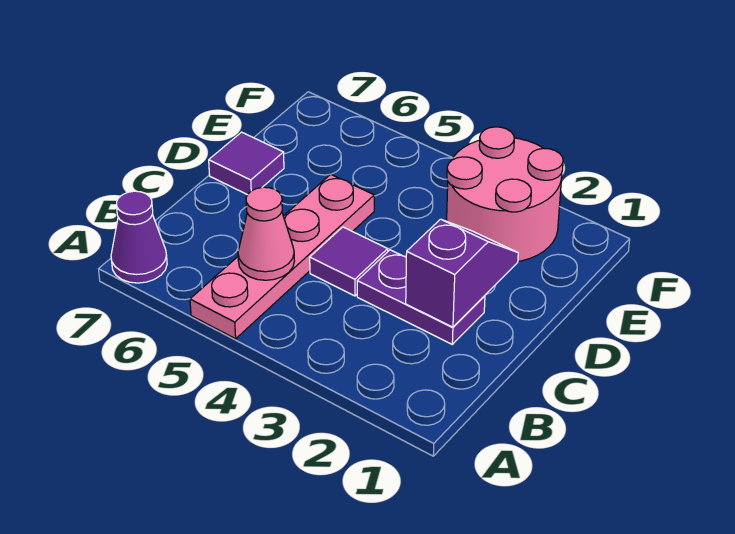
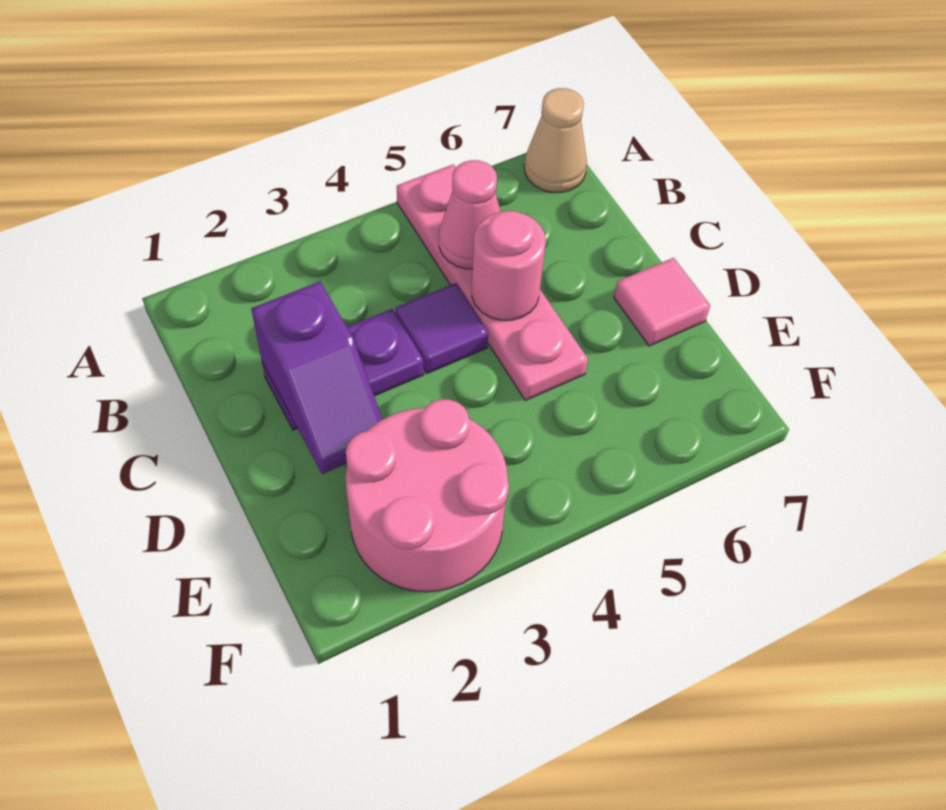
purple cone A7 level 1 -> tan cone A7 level 1
none -> pink round brick C5 level 2
purple tile D7 level 1 -> pink tile D7 level 1

